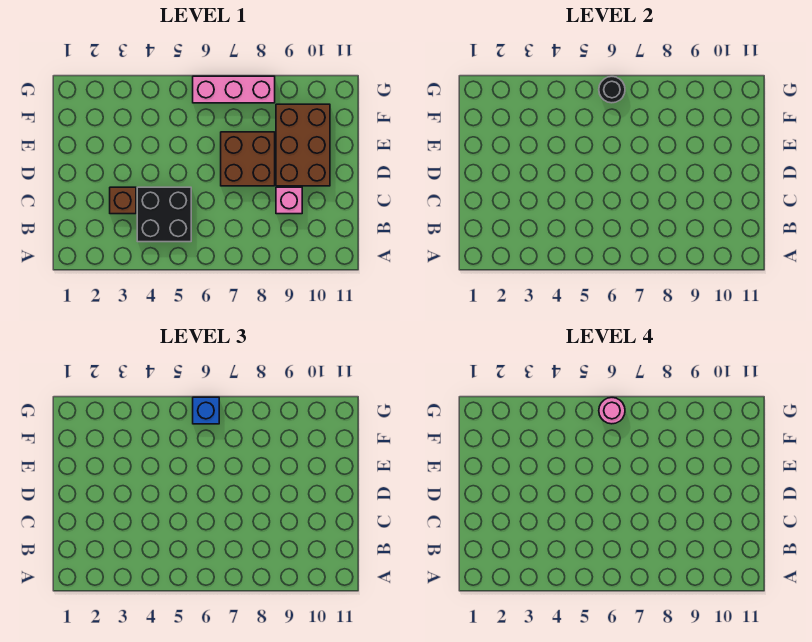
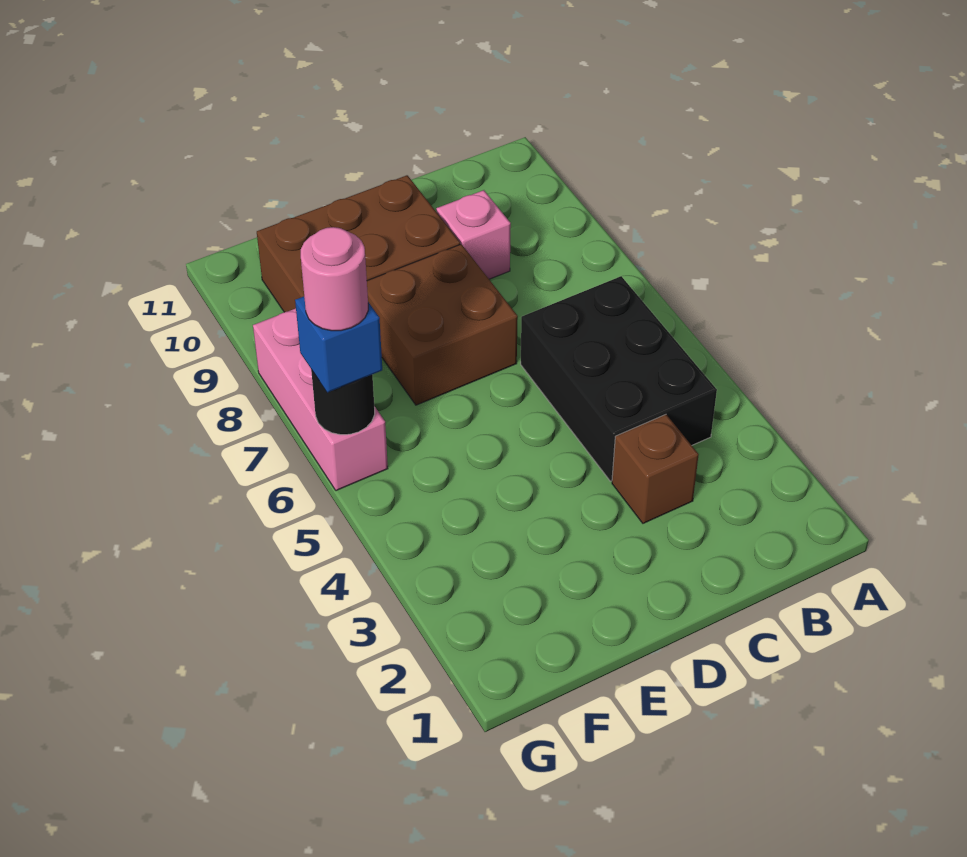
black brick B4:C5 level 1 -> black brick B4:C6 level 1

